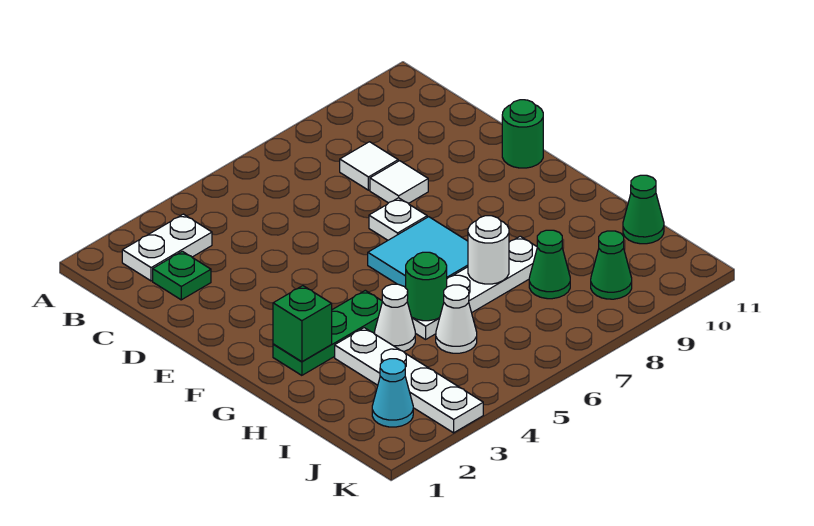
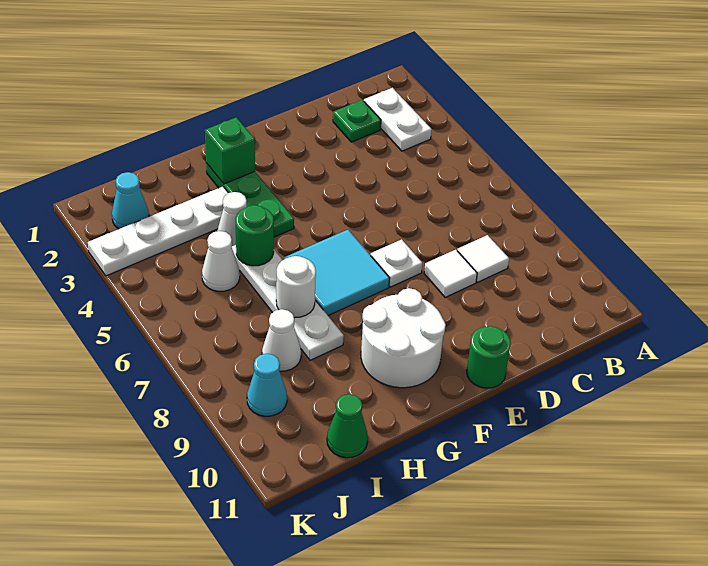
none -> white round brick F9:G10 level 1
green cone I8 level 1 -> white cone I8 level 1
green cone J9 level 1 -> cyan cone J9 level 1

